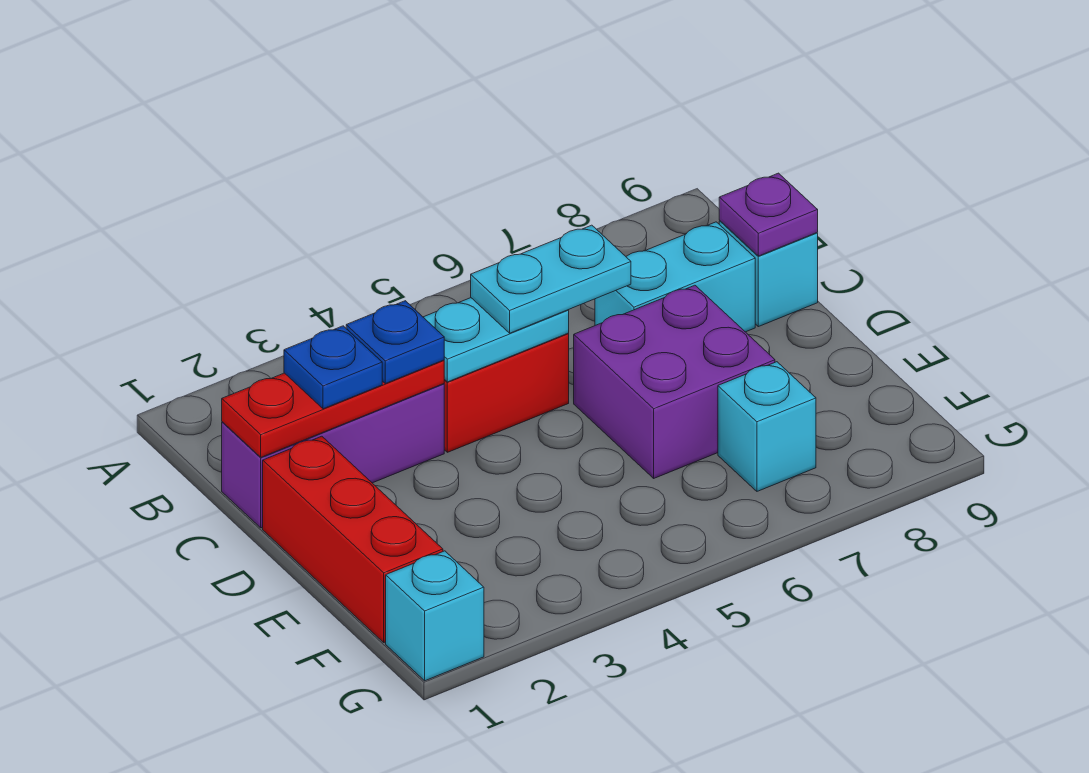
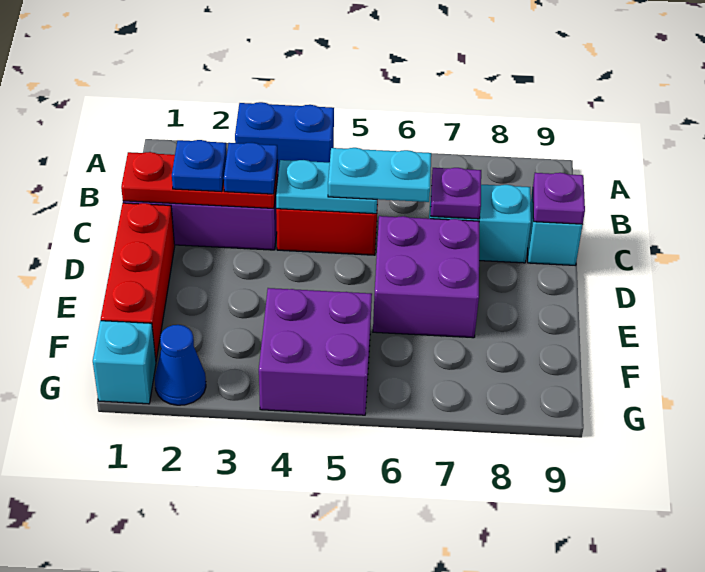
none -> blue brick A3:A4 level 1
none -> purple plate C7 level 2
none -> purple brick F4:G5 level 1
cyan brick F7 level 1 -> none
none -> blue cone G2 level 1

